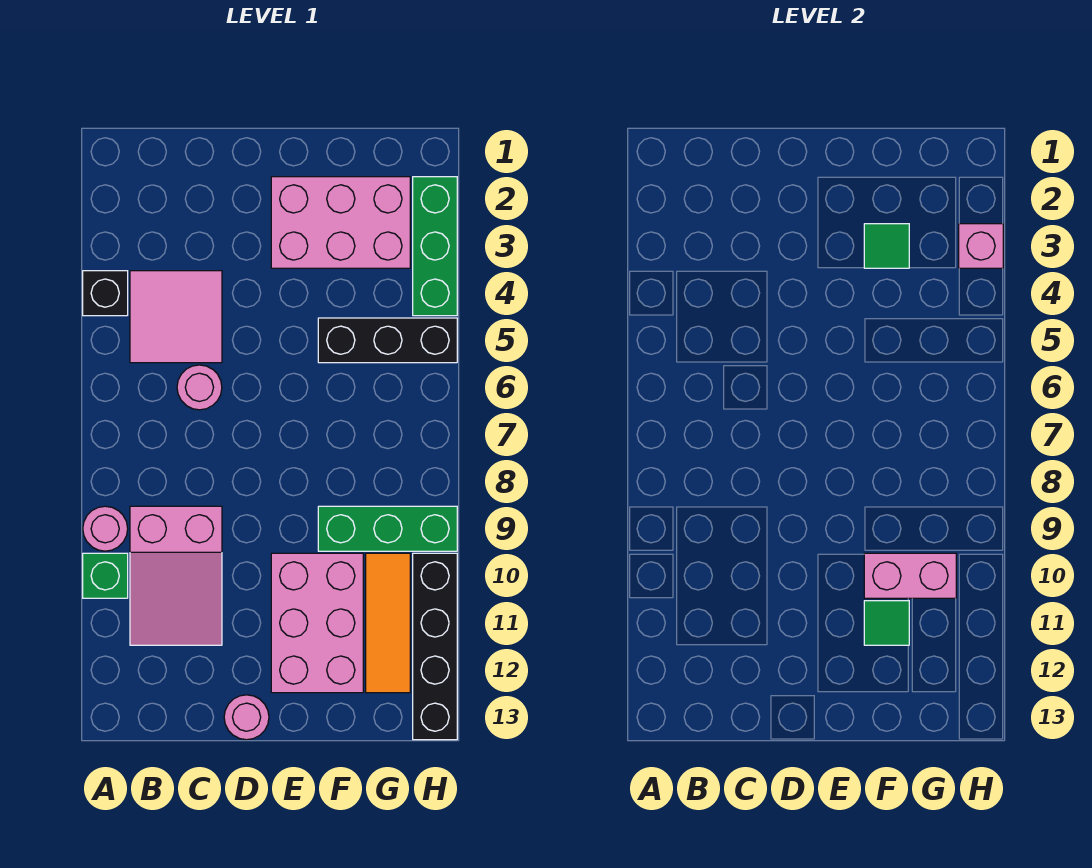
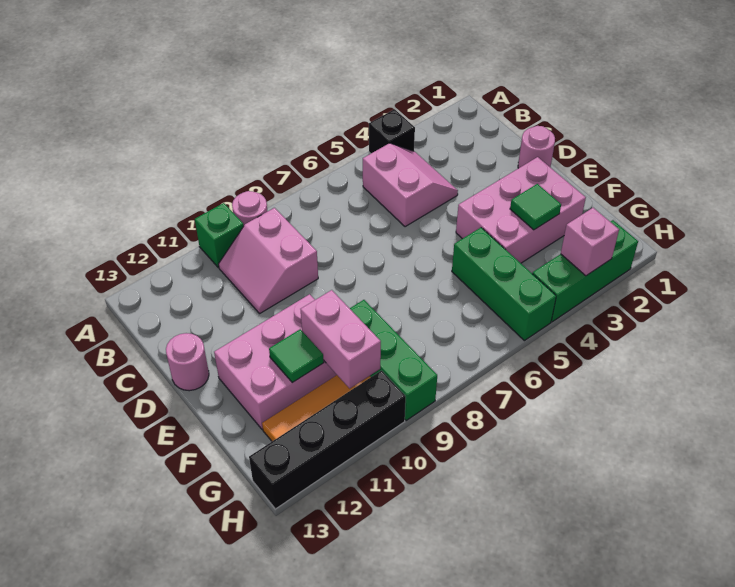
pink tile B4:C5 level 1 -> pink slope B4:C5 level 1 top 5
pink slope B9:C11 level 1 top 9 -> pink slope B9:C10 level 1 top 9
pink round brick C6 level 1 -> pink round brick D1 level 1
pink brick E2:G3 level 1 -> pink brick E2:F4 level 1
black brick F5:H5 level 1 -> green brick F5:H5 level 1

